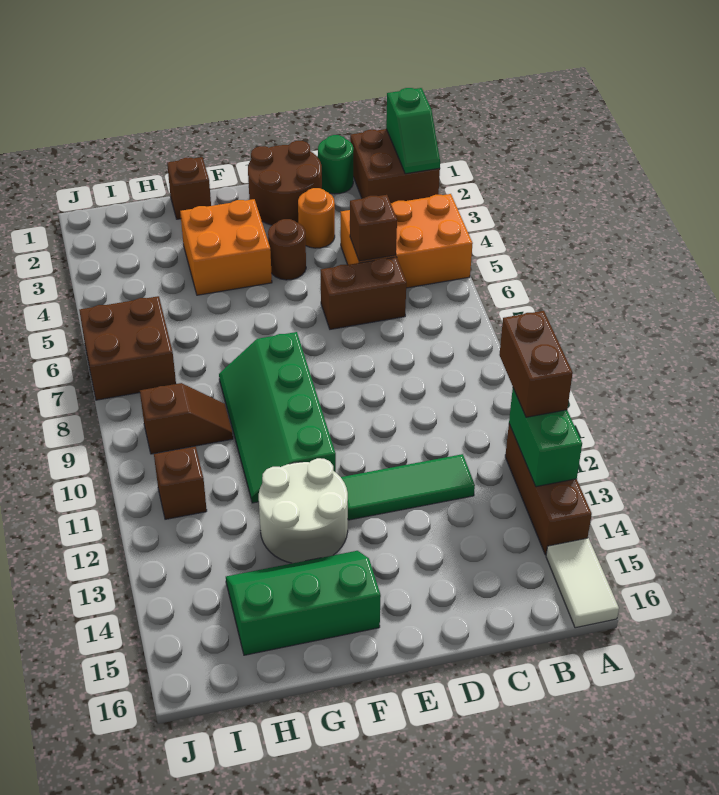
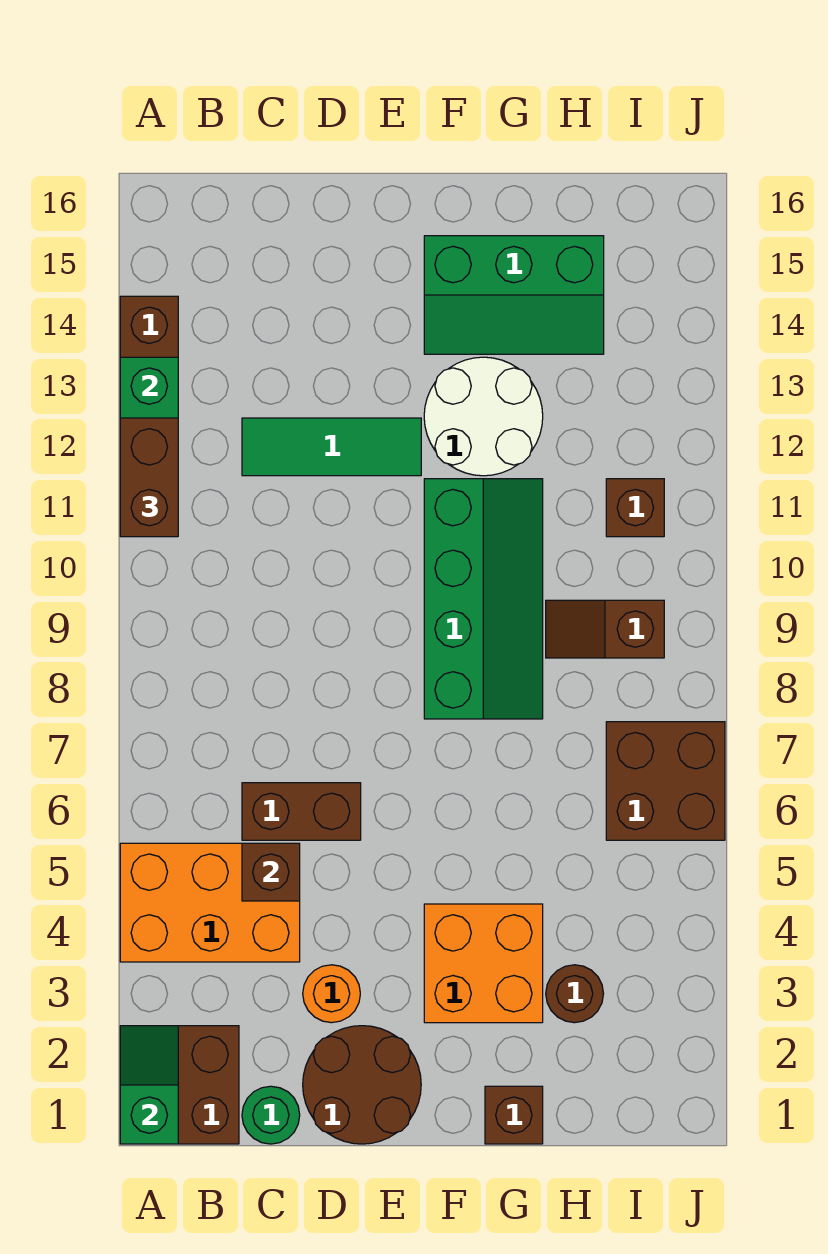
white tile A15:A16 level 1 -> none
brown round brick E4 level 1 -> brown round brick H3 level 1

